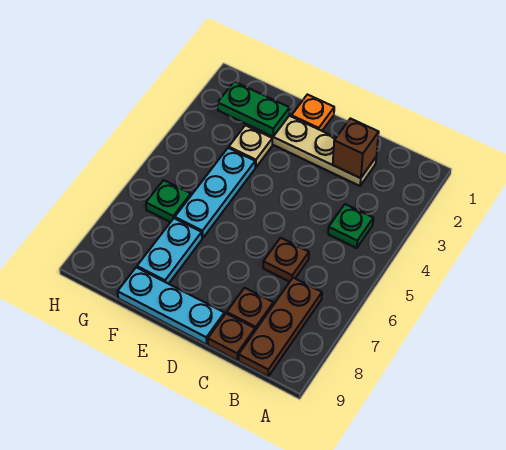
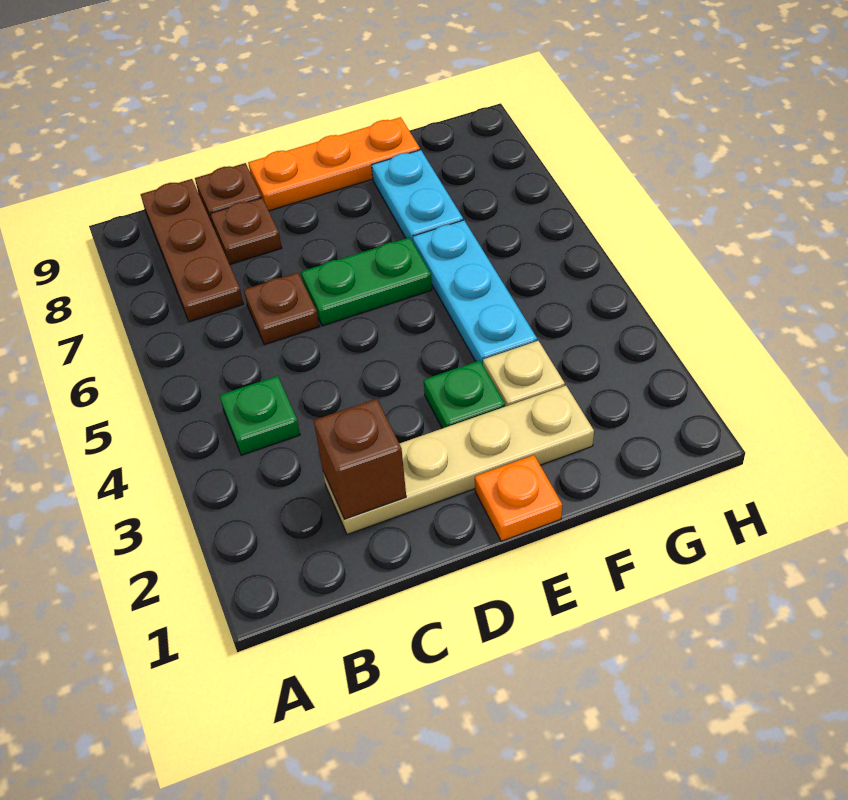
cyan plate D9:F9 level 1 -> orange plate D9:F9 level 1
green plate F2:G2 level 2 -> green plate D6:E6 level 1
green plate G6 level 1 -> green plate E3 level 1

